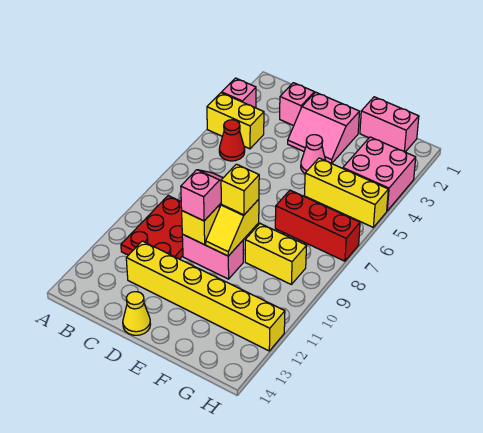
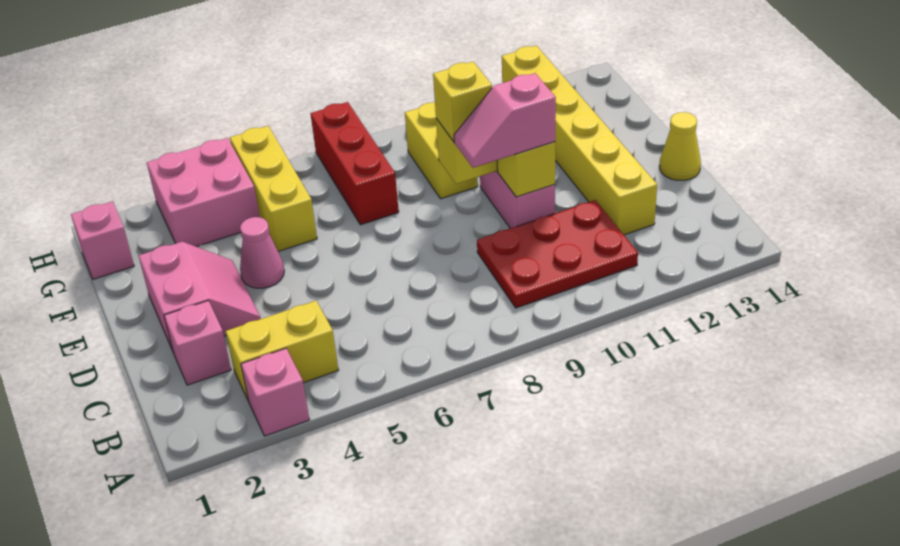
yellow brick A4:B4 level 1 -> yellow brick B3:B4 level 1
red cone B5 level 1 -> none
pink brick F1:G1 level 1 -> pink brick G1 level 1

